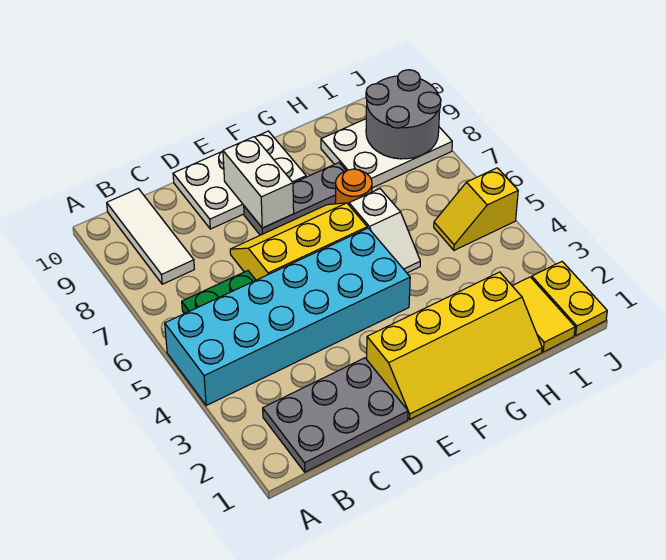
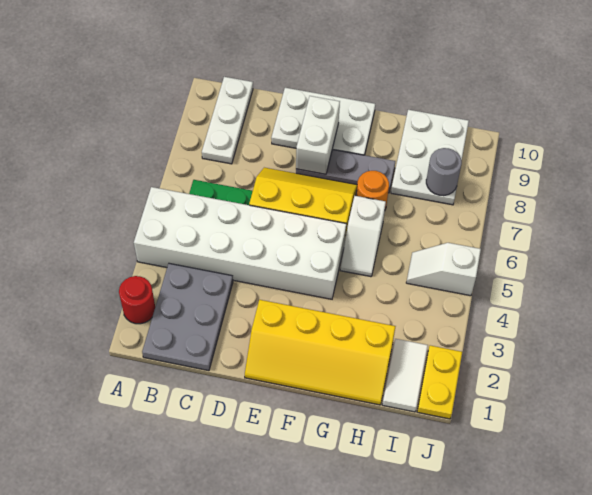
none -> red round brick A2 level 1
cyan brick A4:F5 level 1 -> white brick A4:F5 level 1
grey plate B1:D2 level 1 -> grey plate B1:C3 level 1
white tile B8:B10 level 1 -> white plate B8:B10 level 1
white plate H8:J9 level 1 -> white plate H8:I10 level 1
yellow tile I1:I2 level 1 -> white tile I1:I2 level 1
yellow slope I5:J5 level 1 top J -> white slope I5:J5 level 1 top J
grey round brick I8:J9 level 2 -> grey round brick I8 level 2

